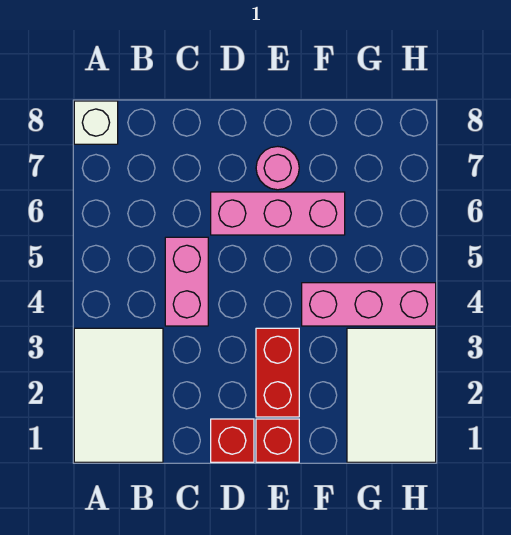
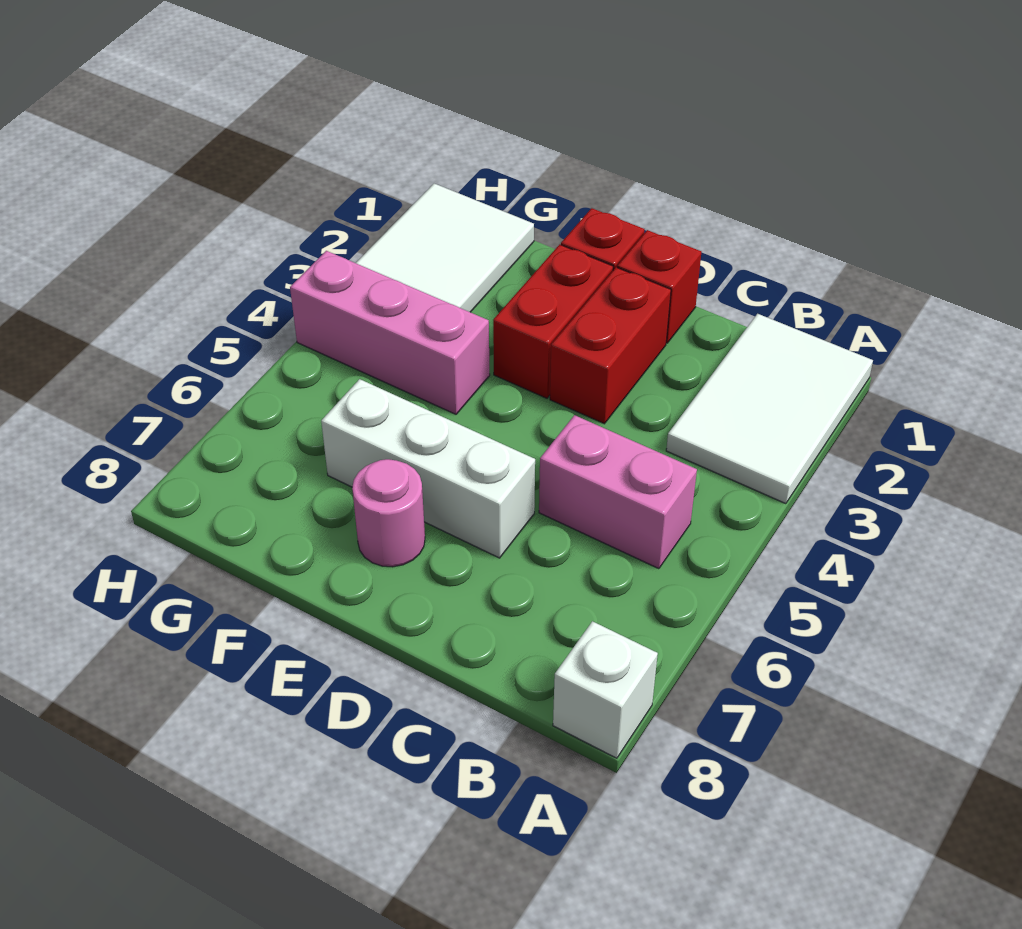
pink brick C4:C5 level 1 -> pink brick B5:C5 level 1
none -> red brick D2:D3 level 1
pink brick D6:F6 level 1 -> white brick D6:F6 level 1

